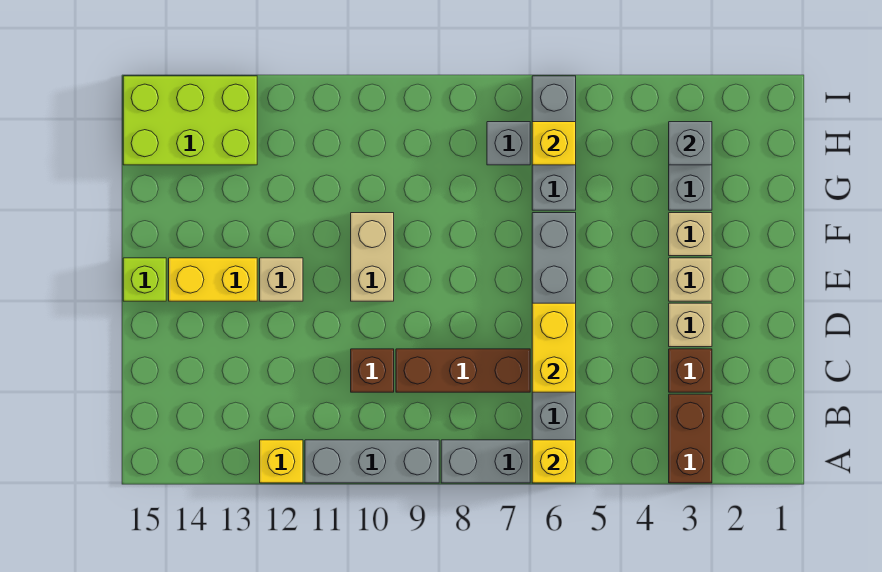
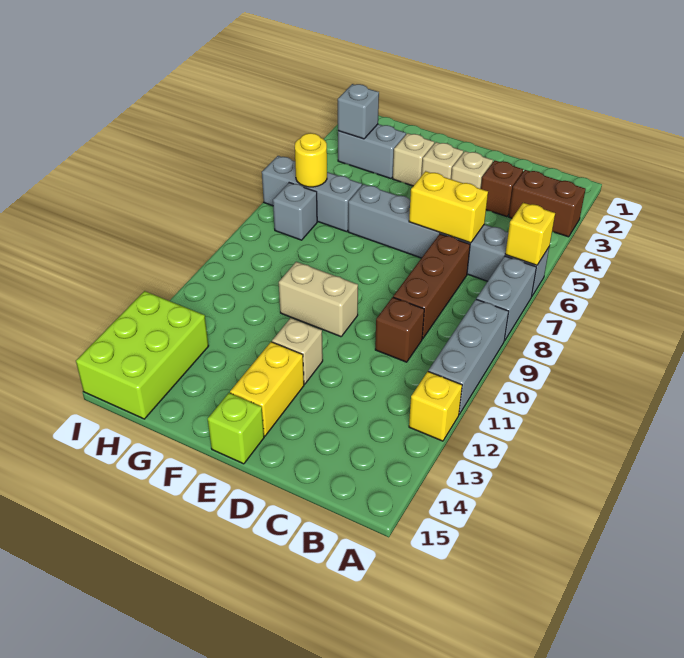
yellow brick H6 level 2 -> yellow round brick H6 level 2

